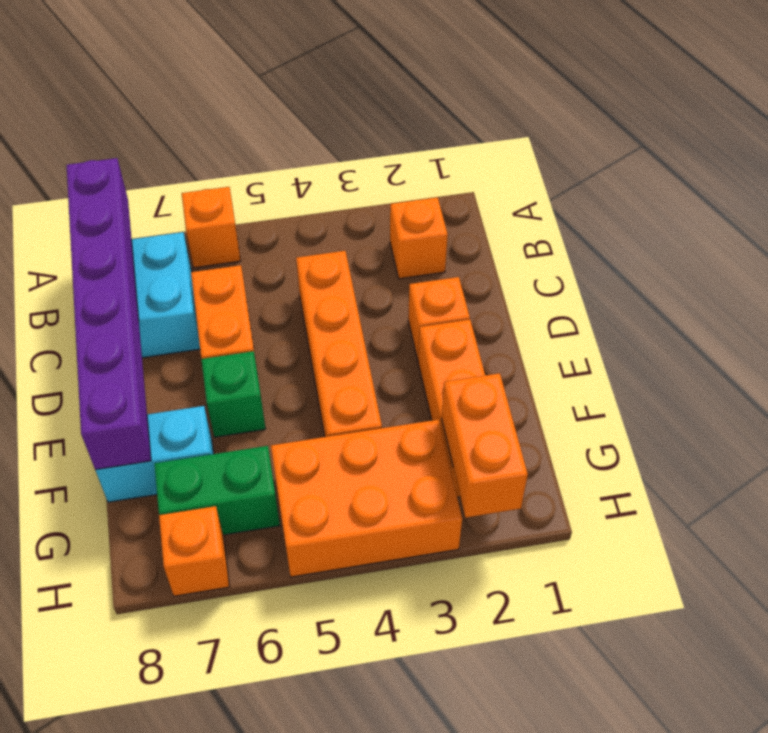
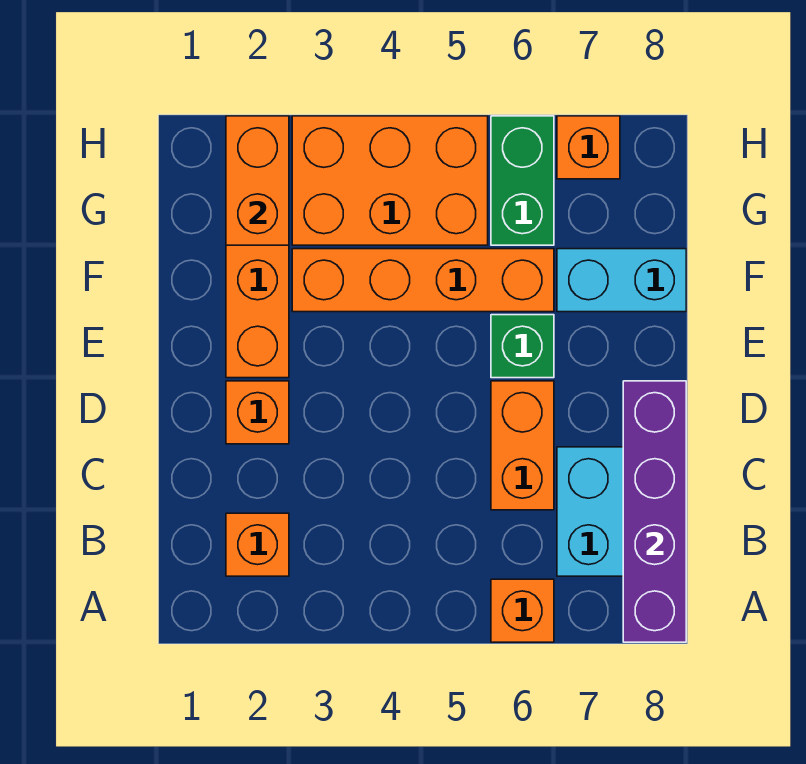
purple brick A8:F8 level 2 -> purple brick A8:D8 level 2
orange brick C4:F4 level 1 -> orange brick F3:F6 level 1
green brick G6:G7 level 1 -> green brick G6:H6 level 1

